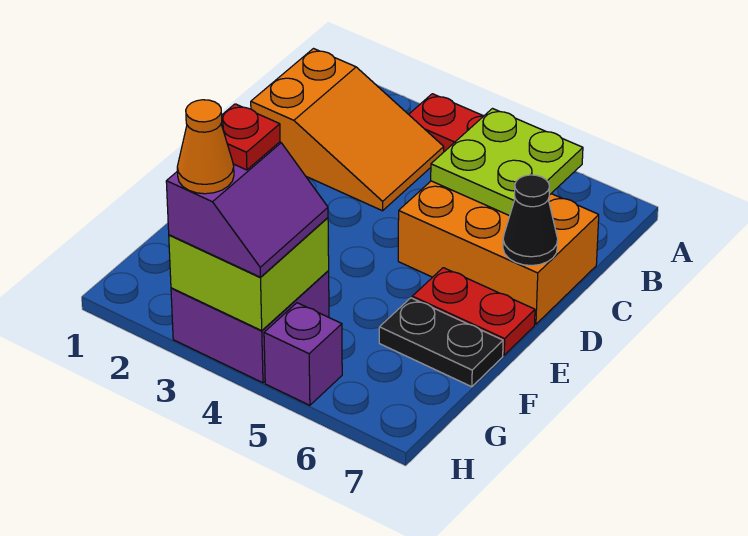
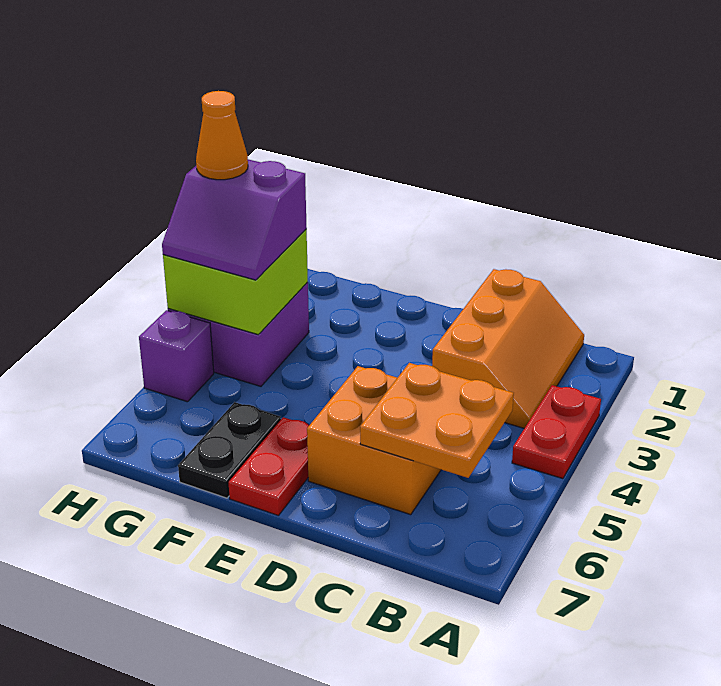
orange slope B1:C3 level 1 top 1 -> orange slope B1:C3 level 1 top C
lime plate B5:C6 level 2 -> orange plate B5:C6 level 2
orange brick C5:D7 level 1 -> orange brick C5:D6 level 1
black cone D7 level 2 -> none
red plate G3 level 4 -> none

